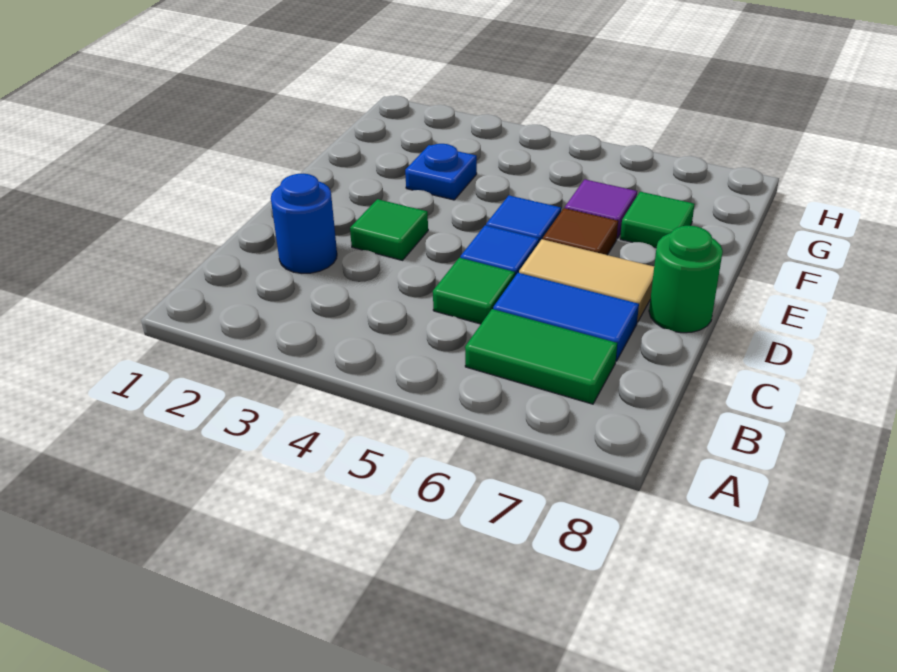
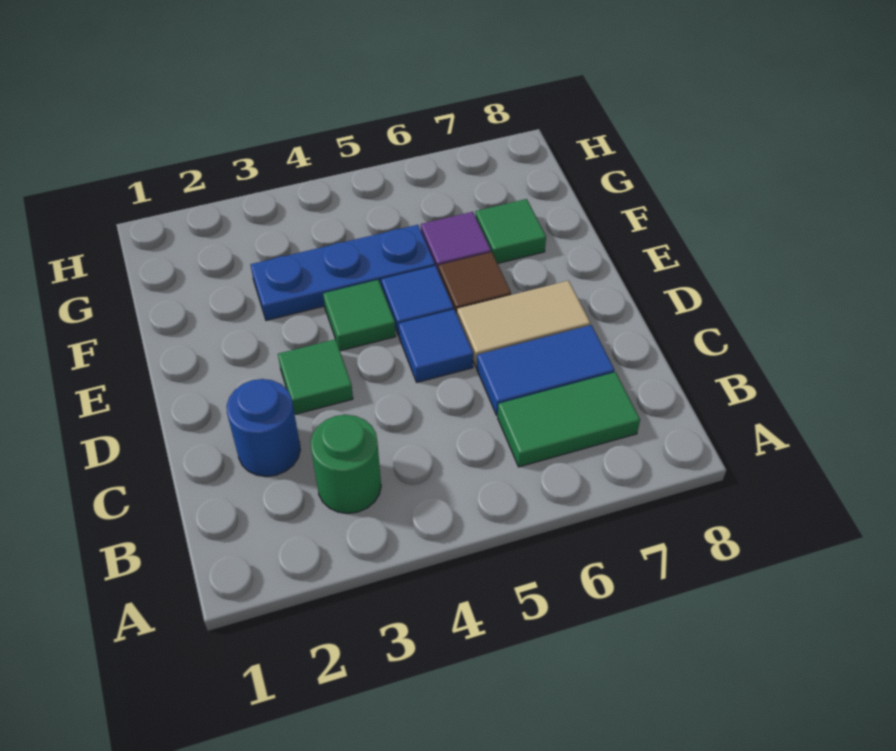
green tile C5 level 1 -> green tile E4 level 1
green round brick D8 level 1 -> green round brick B3 level 1
blue plate F3 level 1 -> blue plate F3:F5 level 1

